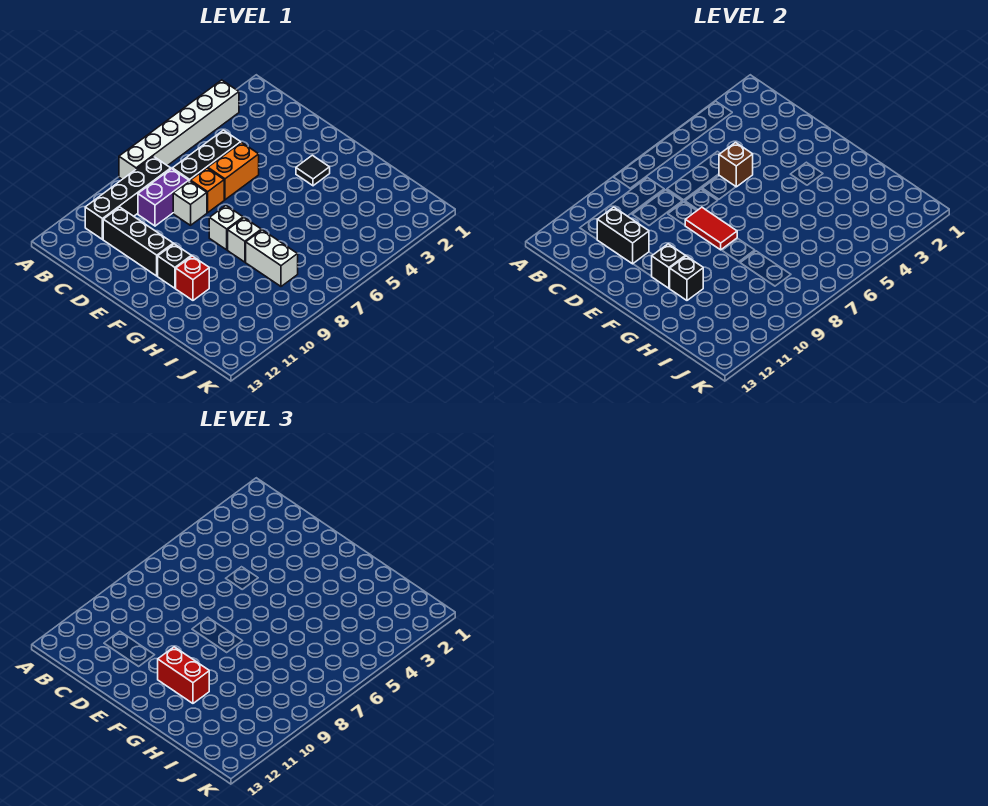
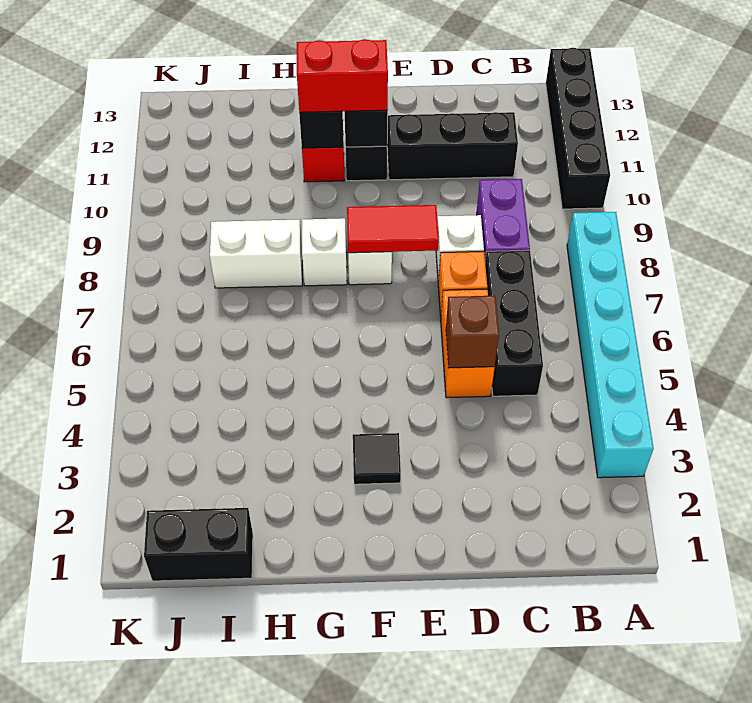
white brick A3:A8 level 1 -> cyan brick A3:A8 level 1
black brick B8:B11 level 1 -> black brick A10:A13 level 1
black brick C11:D11 level 2 -> black brick I1:J1 level 1

